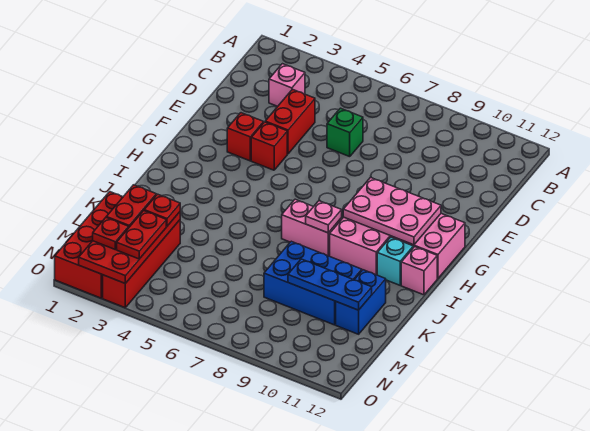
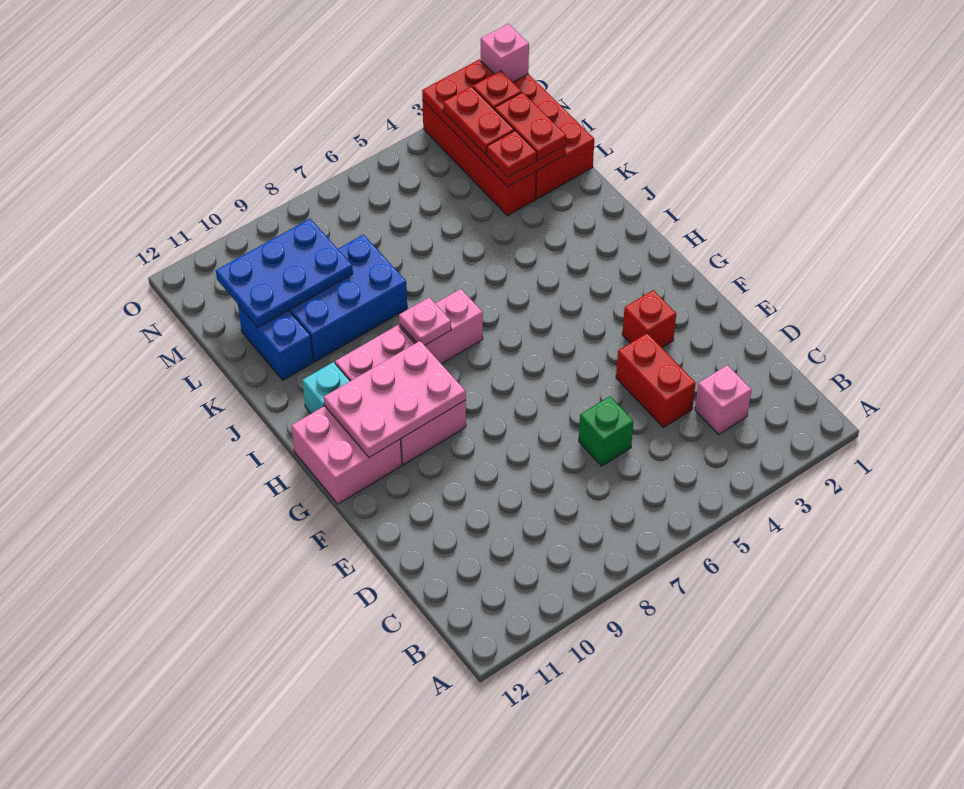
red brick F4 level 1 -> none
pink brick I12 level 1 -> pink brick O1 level 2
blue plate L9:L11 level 2 -> blue plate L9:M11 level 2

